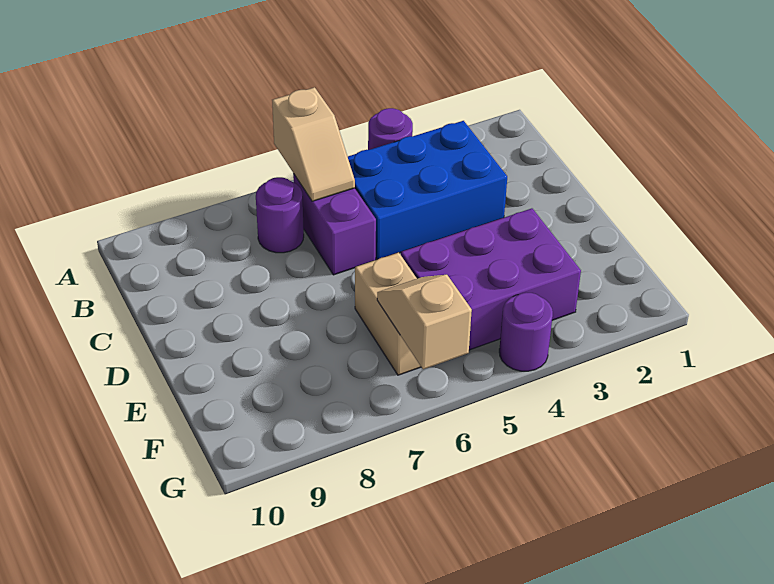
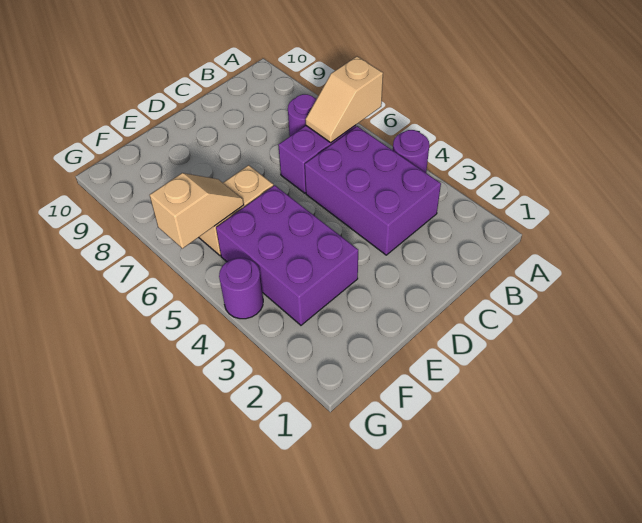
blue brick B3:C5 level 1 -> purple brick B3:C5 level 1

